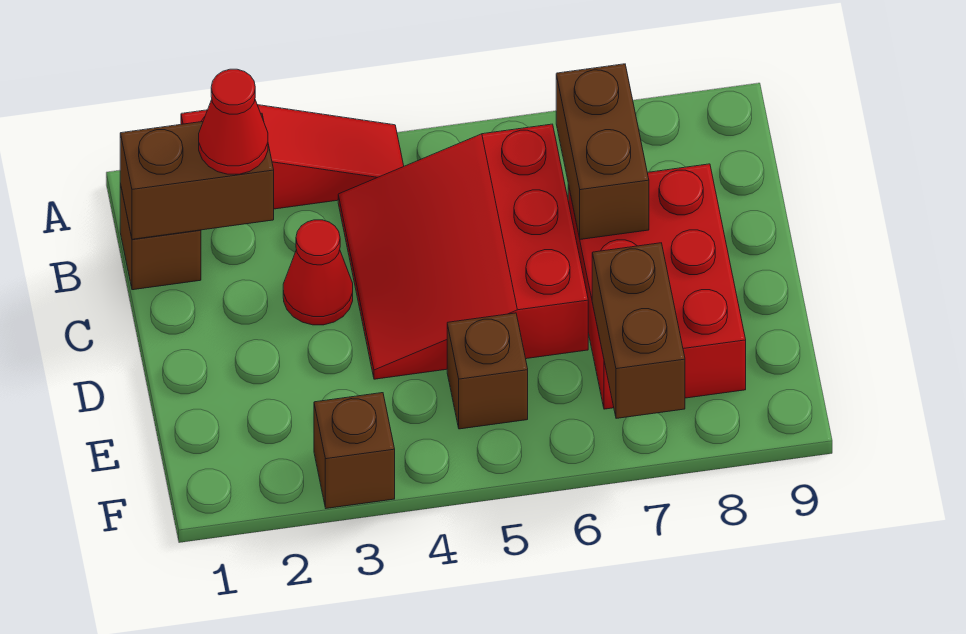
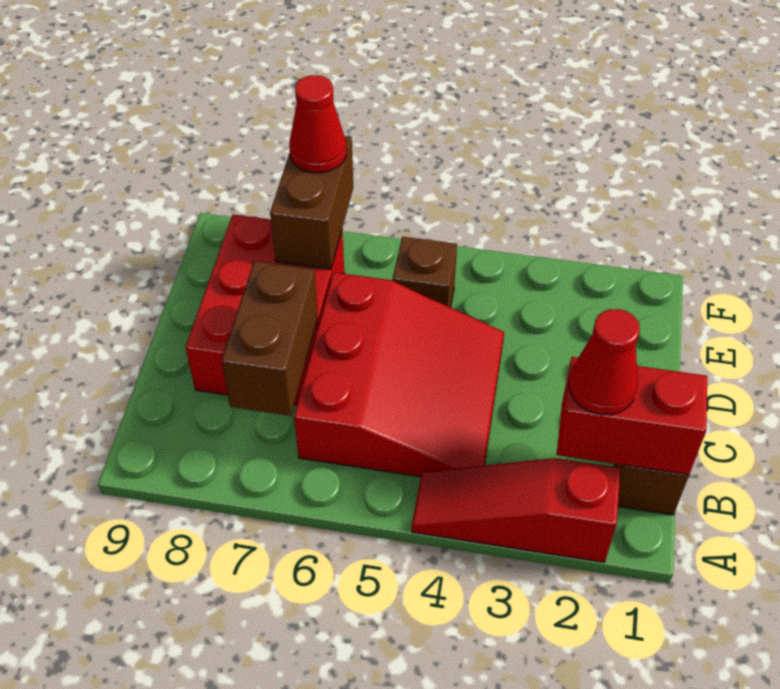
brown brick B1:B2 level 2 -> red brick B1:B2 level 2
red cone C3 level 1 -> red cone F7 level 3
brown brick F3 level 1 -> none

